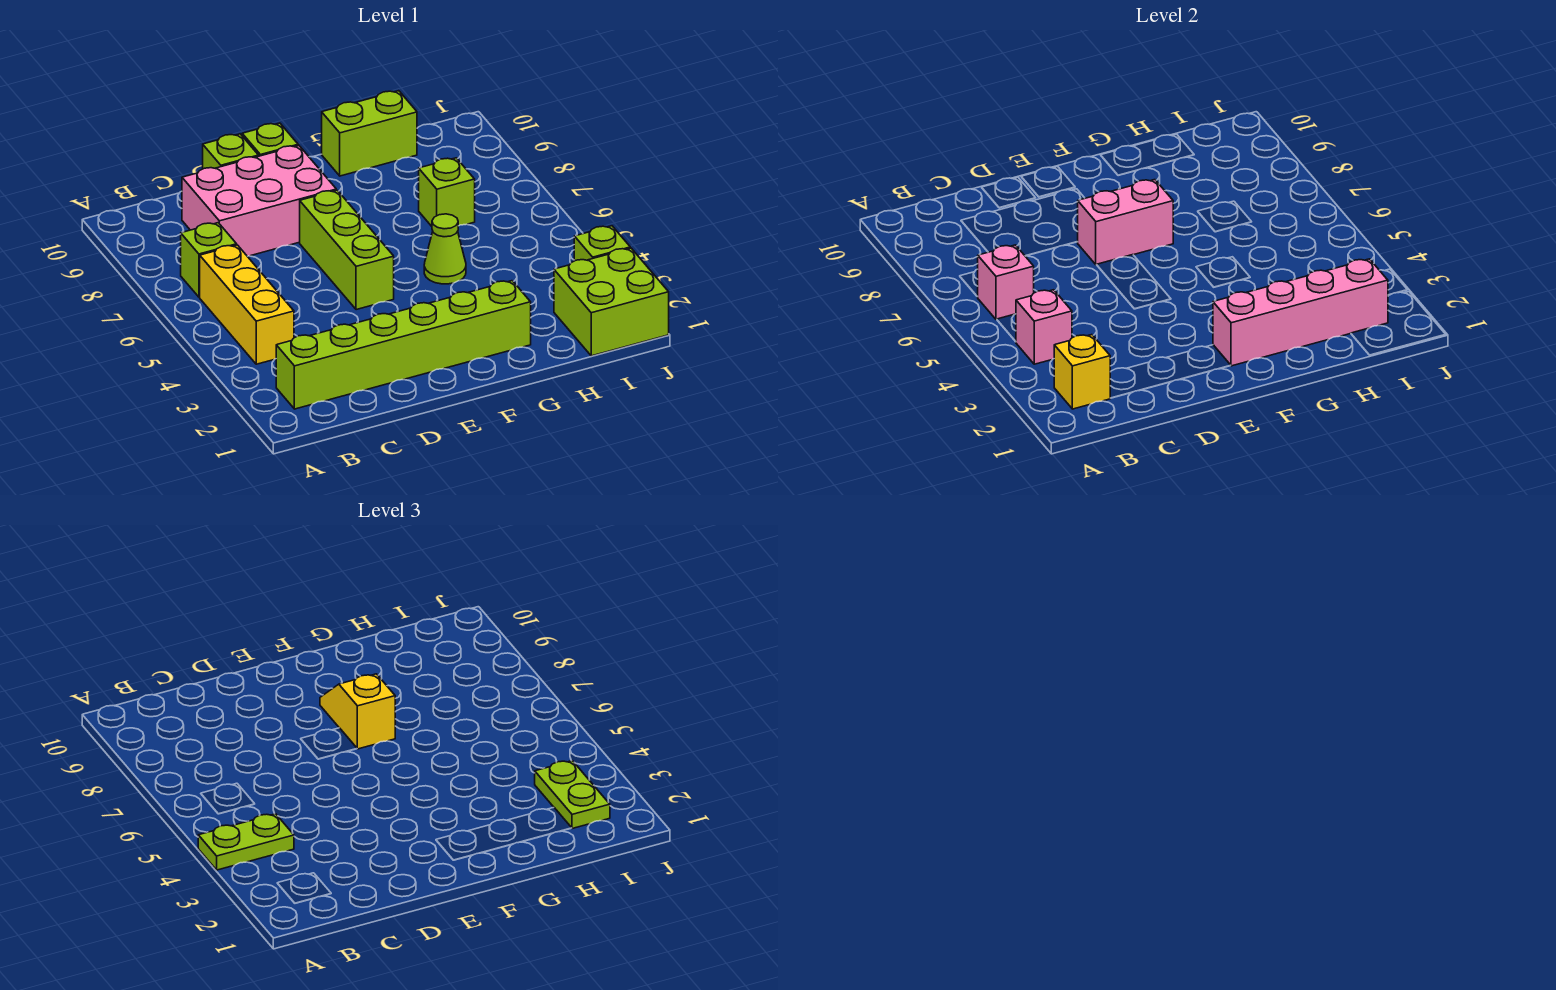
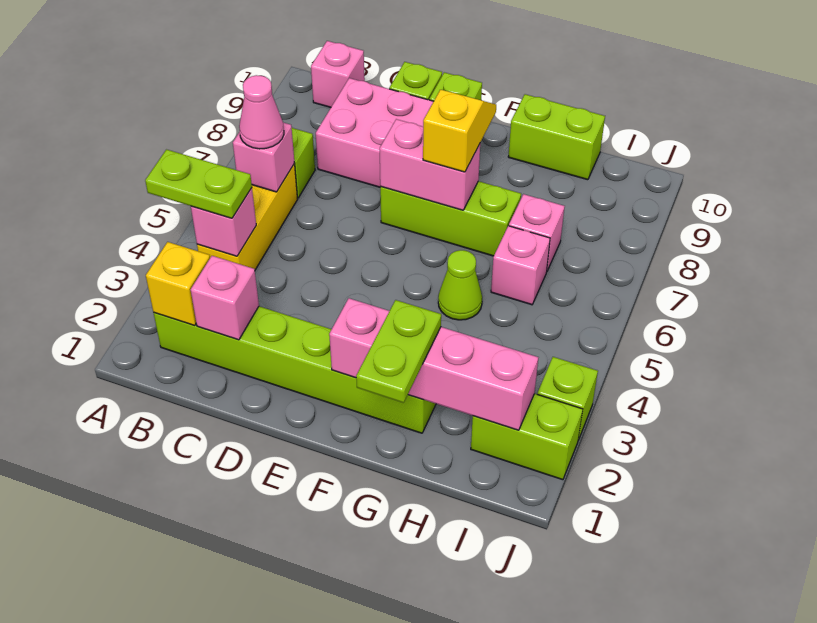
none -> pink cone B6 level 3
none -> pink brick B10 level 1
none -> pink brick C2 level 2
lime brick E5:E7 level 1 -> lime brick E7:G7 level 1
none -> pink brick H6 level 1
lime brick H7 level 1 -> pink brick H7 level 1
lime brick I1:J2 level 1 -> lime brick I2:J2 level 1
lime plate I2:I3 level 3 -> lime plate G1:G2 level 3

